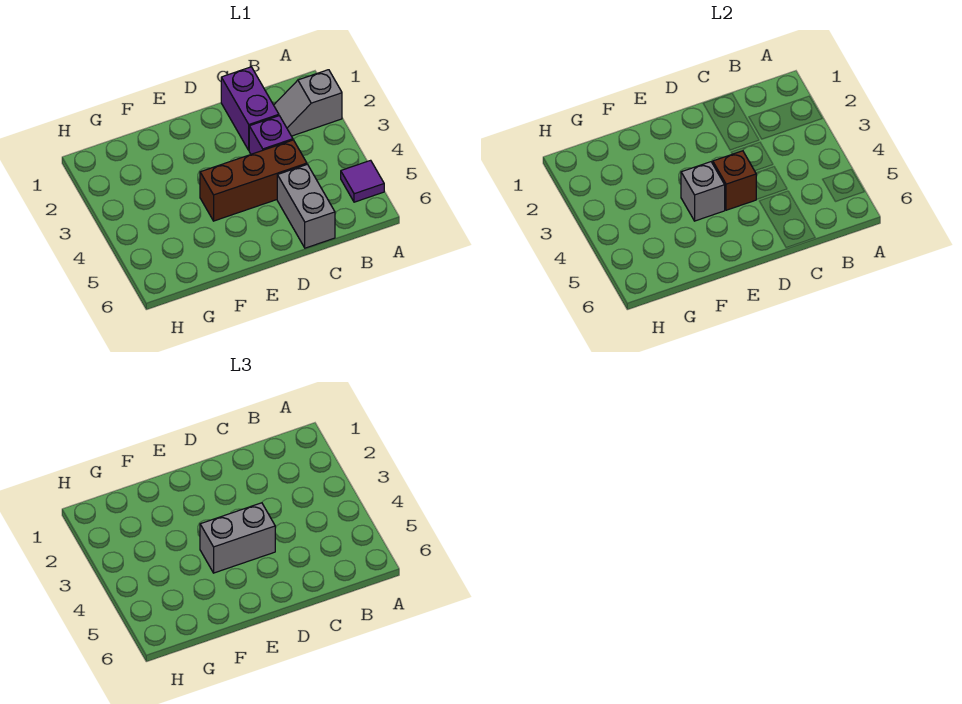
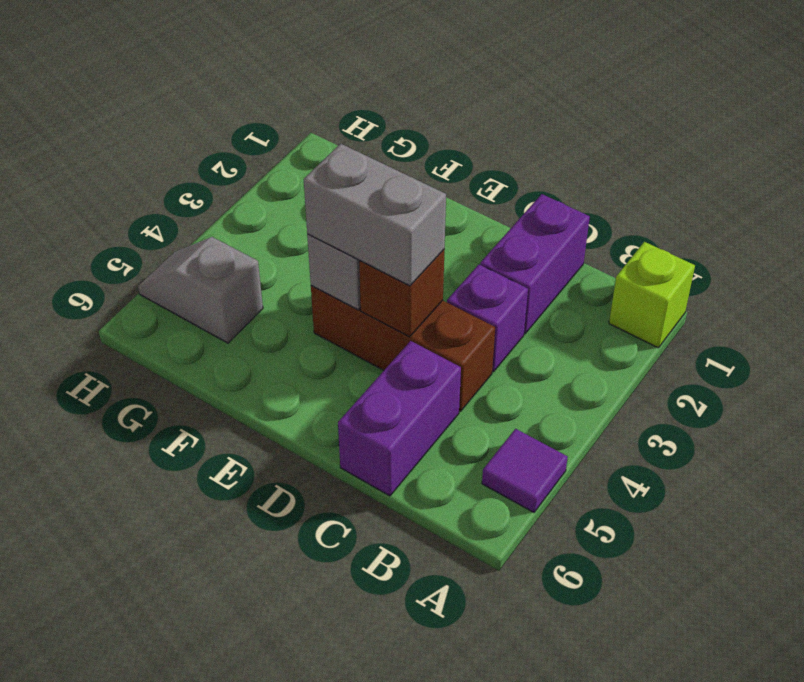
none -> lime brick A1 level 1
grey slope A2:B2 level 1 top A -> grey slope G5:H5 level 1 top G
grey brick C5:C6 level 1 -> purple brick C5:C6 level 1

